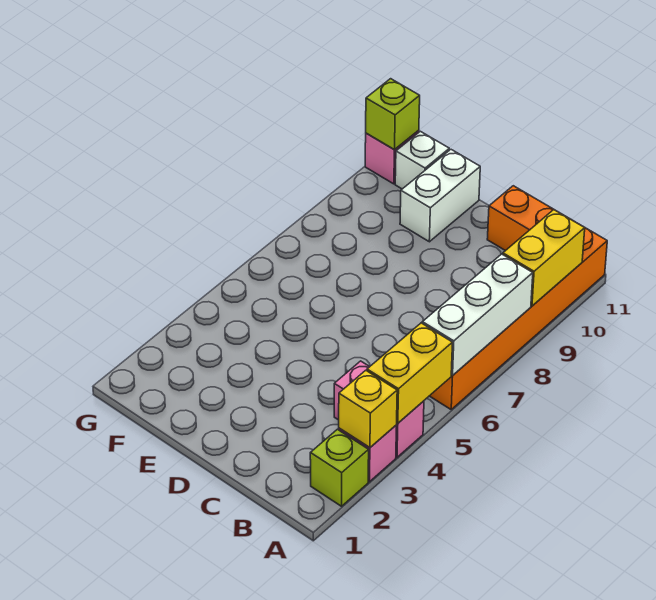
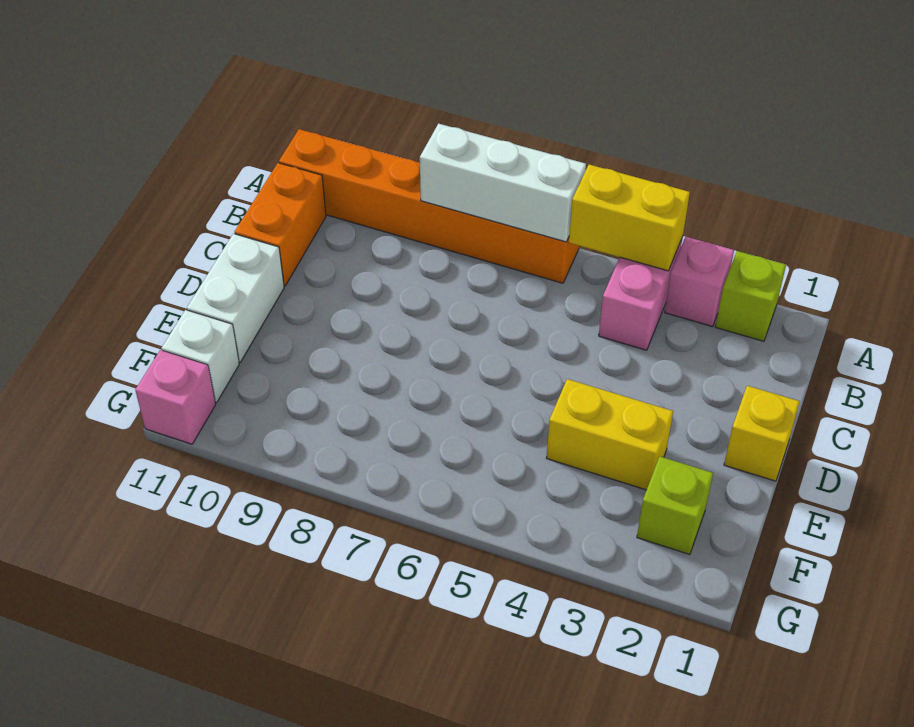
yellow brick A3 level 2 -> yellow brick D1 level 1
yellow brick A9:A10 level 2 -> yellow brick E3:E4 level 1
white brick E10:E11 level 1 -> white brick D11:E11 level 1
lime brick G11 level 2 -> lime brick F2 level 1

